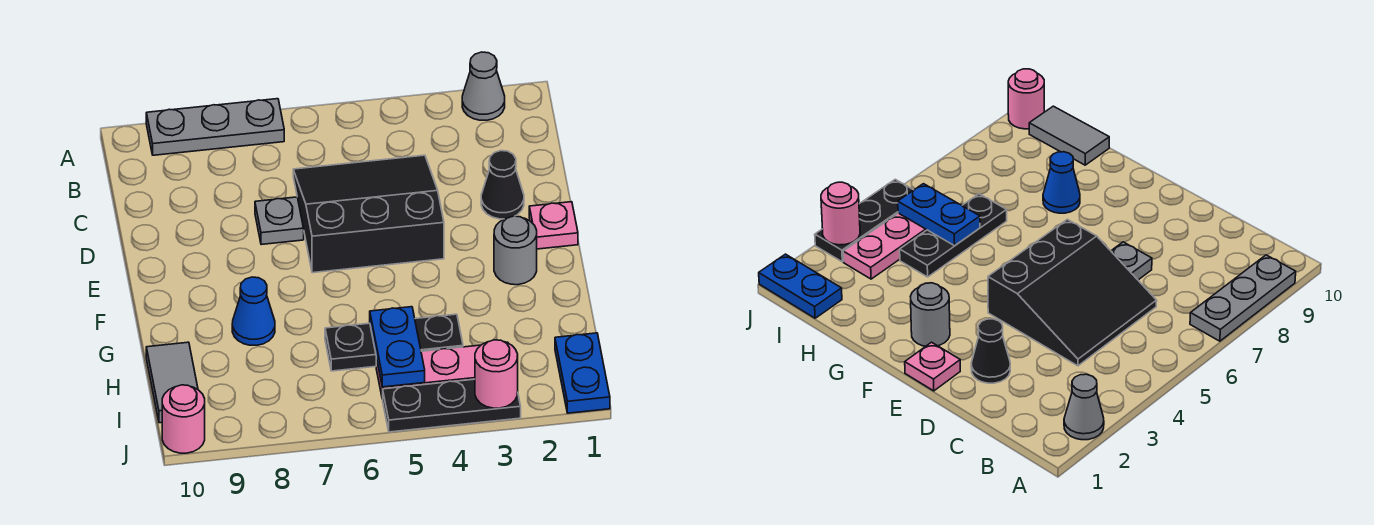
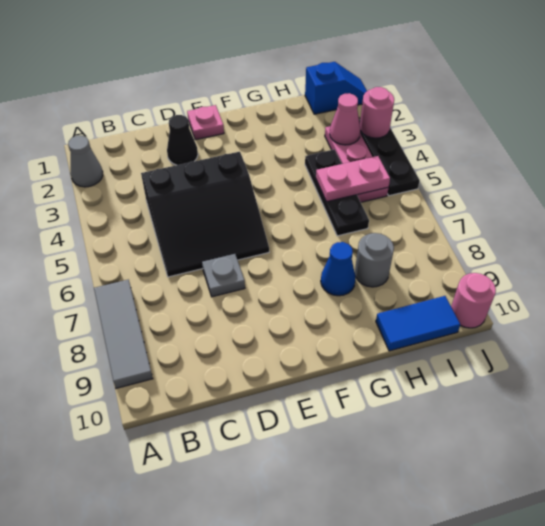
grey plate A7:A9 level 1 -> grey tile A7:A9 level 1
black slope C4:E6 level 1 top E -> black slope C4:E6 level 1 top 4
grey round brick F2 level 1 -> grey round brick H8 level 1
blue plate H5:I5 level 2 -> pink plate H5:I5 level 2
grey tile H10:I10 level 1 -> blue tile H10:I10 level 1
blue plate I1:J1 level 1 -> blue slope I1:J1 level 1 top I
none -> pink cone I3 level 2

